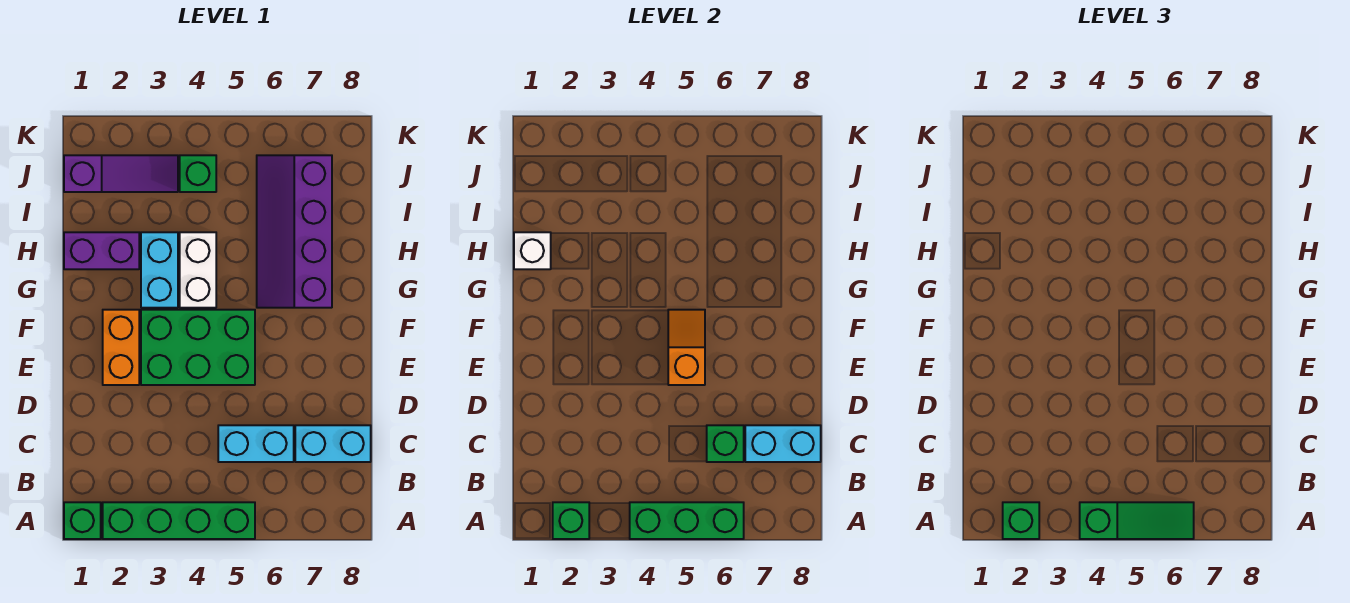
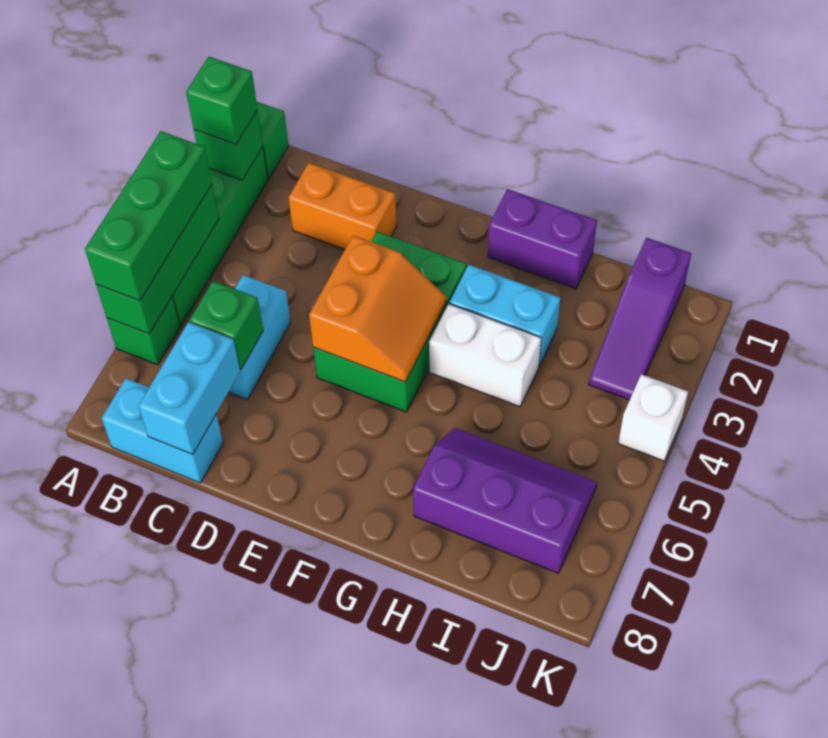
green slope A4:A6 level 3 top 4 -> green brick A4:A6 level 3
cyan brick C7:C8 level 1 -> cyan brick B8:C8 level 1
orange brick E2:F2 level 1 -> orange brick C2:D2 level 1
orange slope E5:F5 level 2 top E -> orange slope E4:F5 level 2 top E
purple slope G6:J7 level 1 top 7 -> purple slope H6:J7 level 1 top 7
purple brick H1:H2 level 1 -> purple brick G1:H1 level 1
white brick H1 level 2 -> white brick K4 level 1
green brick J4 level 1 -> green brick A6 level 1

